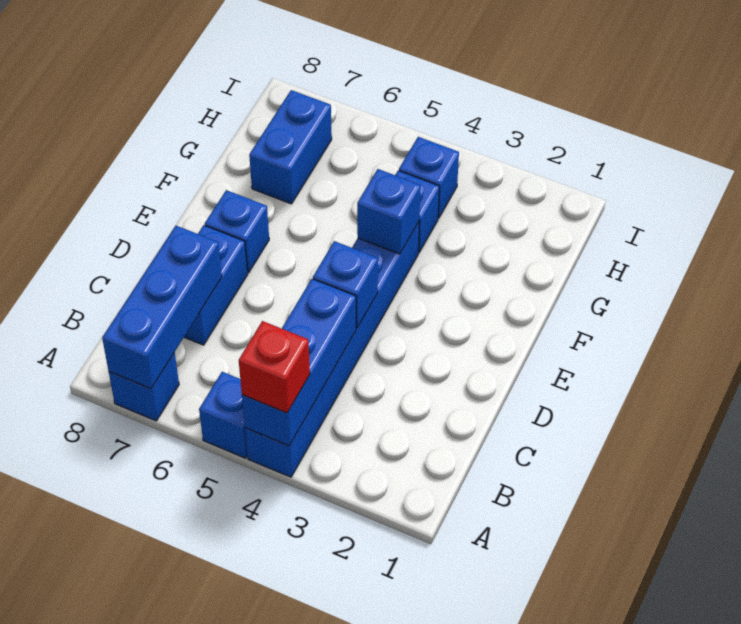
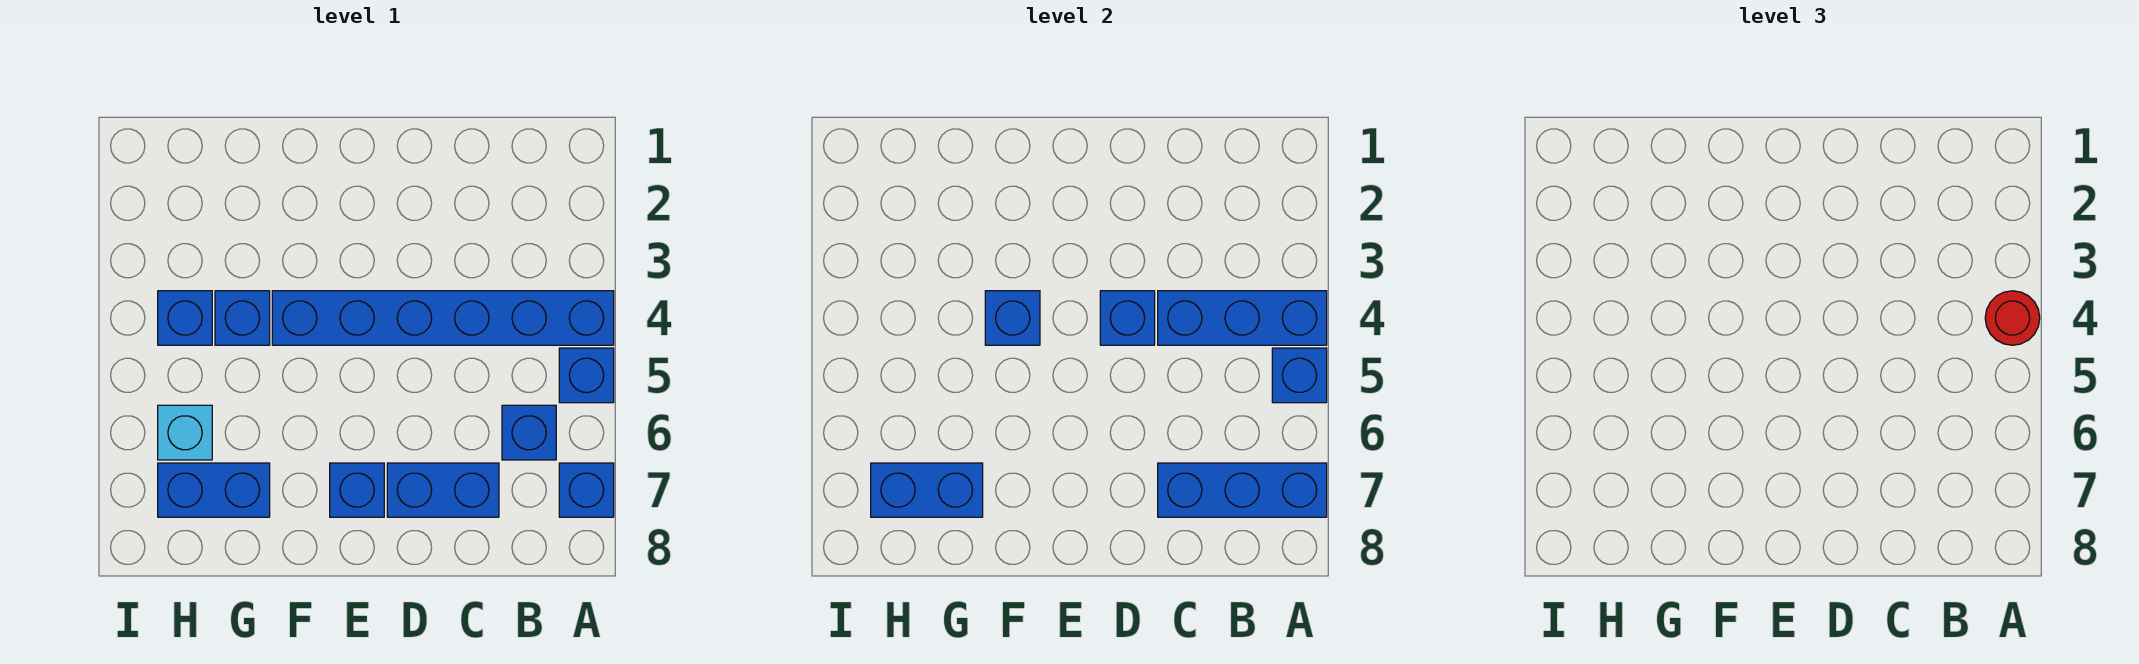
red brick A4 level 3 -> red round brick A4 level 3
none -> blue brick A5 level 2
none -> blue brick B6 level 1
none -> blue brick G7:H7 level 2
none -> cyan brick H6 level 1

